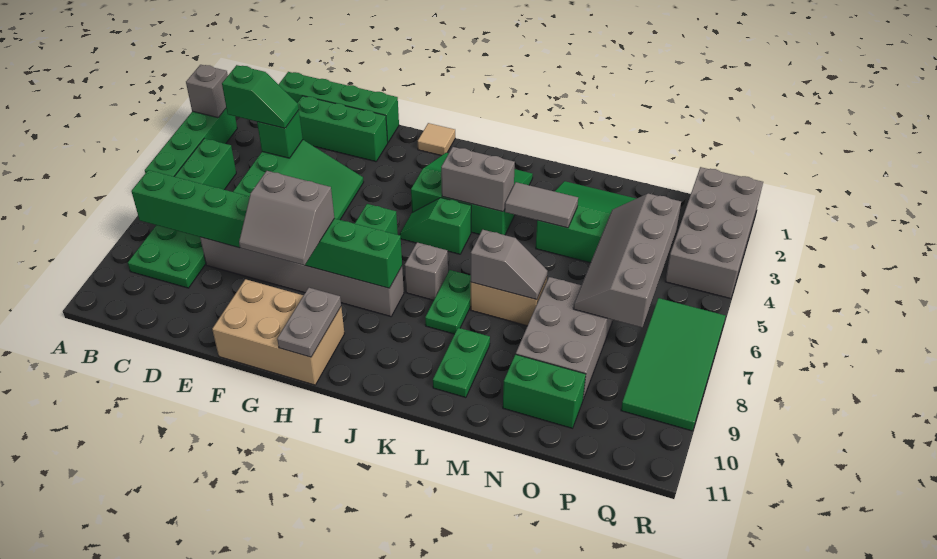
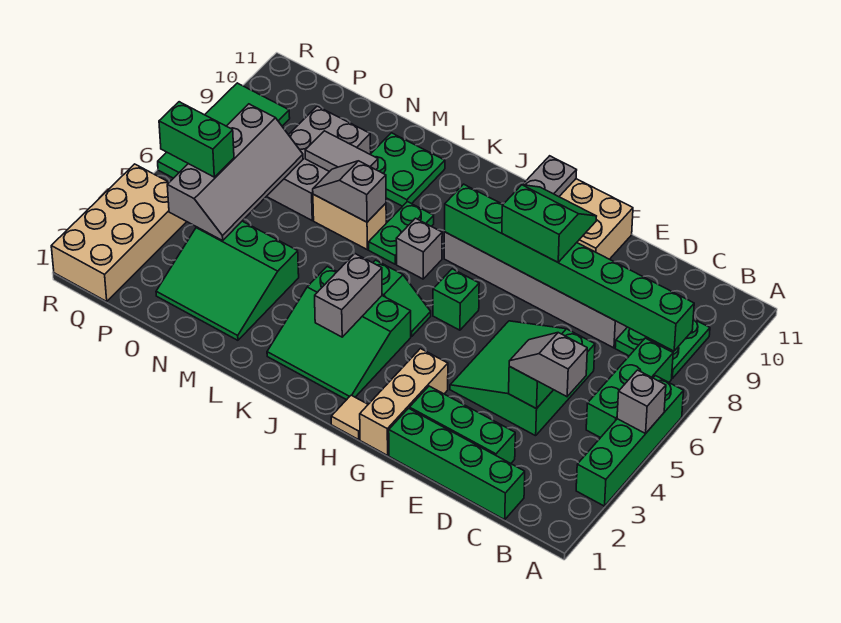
grey brick A3 level 2 -> grey brick A5 level 2
green slope C4:D4 level 3 top C -> grey slope C4:D4 level 3 top C
grey slope F8:G9 level 3 top 8 -> green slope F8:G9 level 3 top 8
none -> tan brick G1:G3 level 1
grey brick J4:K4 level 2 -> grey brick J3:J4 level 2
grey tile L4:M4 level 2 -> grey tile M8:N8 level 2
green plate L9:L10 level 1 -> green plate L9:M10 level 1
green brick N10:O10 level 1 -> green brick P5:Q5 level 3
grey brick Q1:R4 level 1 -> tan brick Q1:R4 level 1

